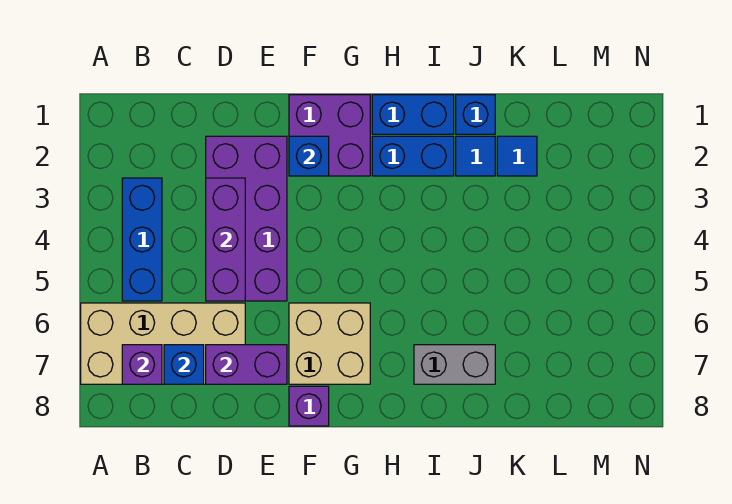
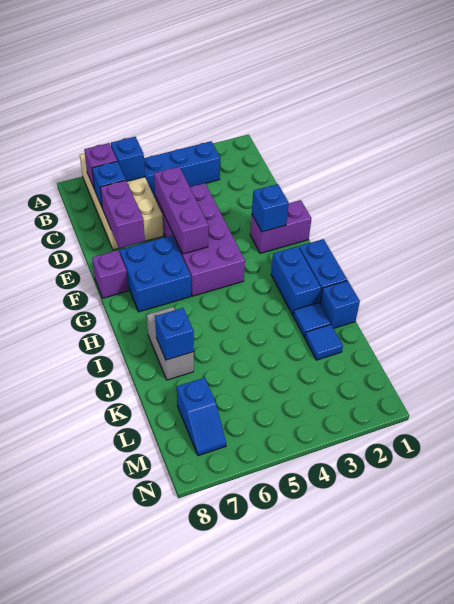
none -> blue brick B6 level 2
purple brick D2:E5 level 1 -> purple brick D4:G5 level 1
purple brick D3:D5 level 2 -> purple brick D5:F5 level 2
purple brick F1:G2 level 1 -> purple brick F1:F2 level 1
tan brick F6:G7 level 1 -> blue brick F6:G7 level 1
none -> blue brick J7 level 2
none -> blue slope L7:M7 level 1 top L

